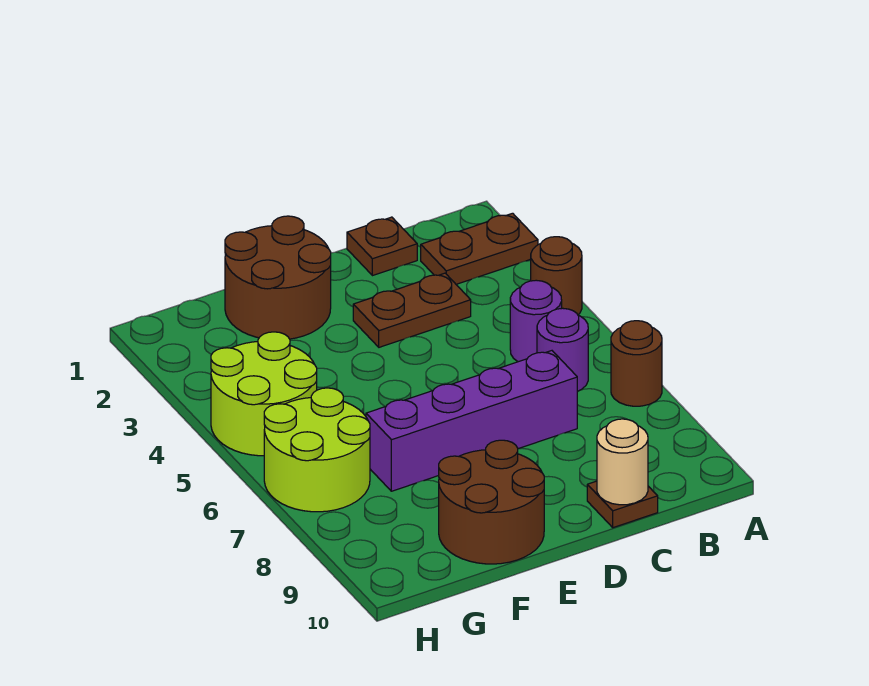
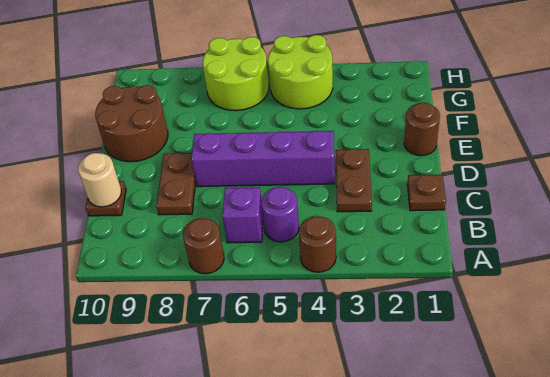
brown plate A2:B2 level 1 -> brown plate C8:D8 level 1
purple round brick B6 level 1 -> purple brick B6 level 1
purple brick C7:F7 level 1 -> purple brick D4:D7 level 1
brown round brick E1:F2 level 1 -> brown round brick E1 level 1

